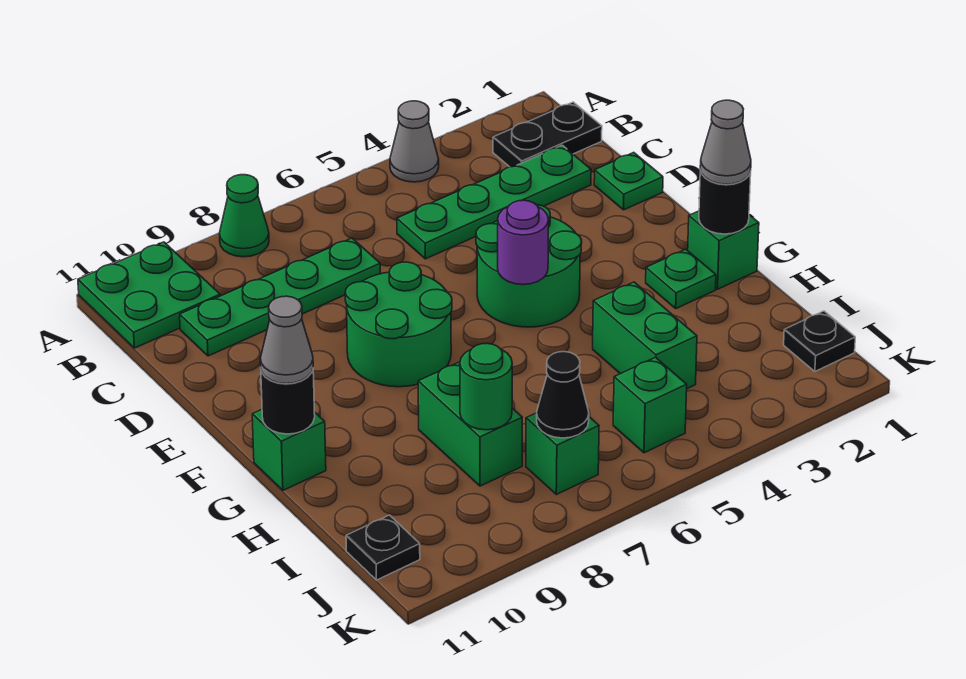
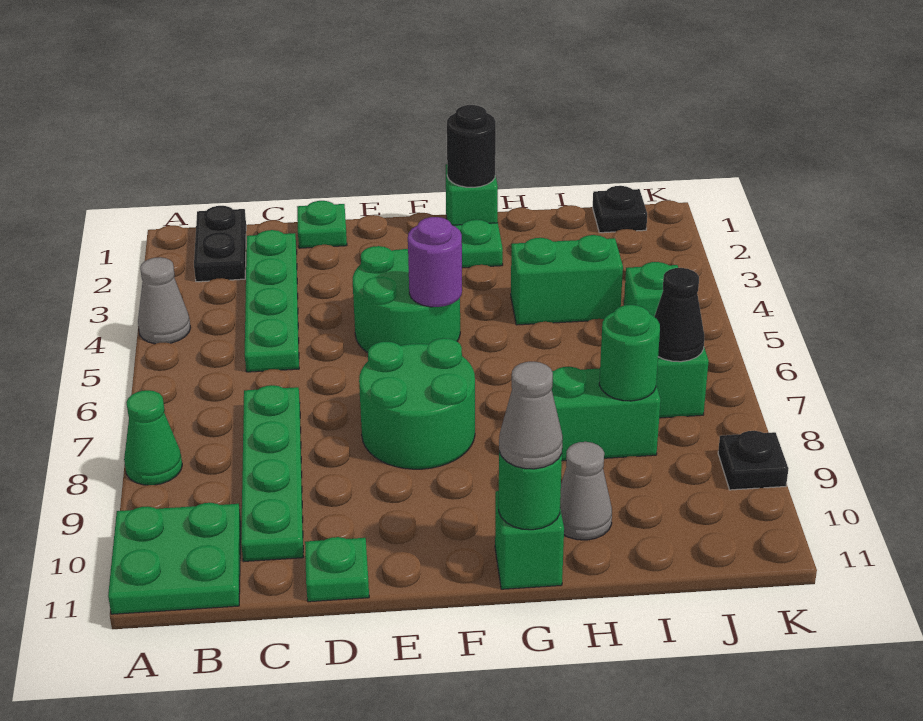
none -> green plate D11 level 1
grey cone G1 level 3 -> grey cone H10 level 1
black round brick G11 level 2 -> green round brick G11 level 2
black plate J11 level 1 -> black plate K9 level 1

